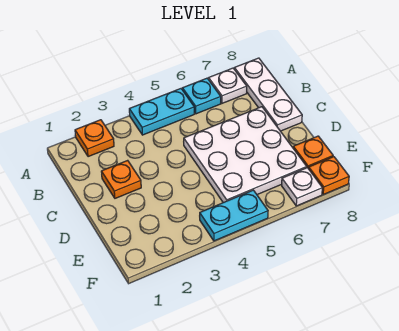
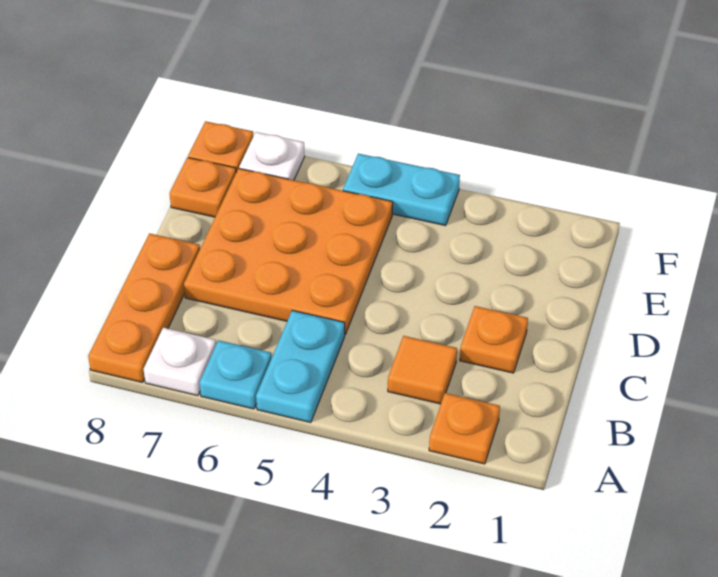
cyan plate A4:A5 level 1 -> cyan plate A5:B5 level 1
white plate A8:C8 level 1 -> orange plate A8:C8 level 1
none -> orange tile B3 level 1
white plate C5:E7 level 1 -> orange plate C5:E7 level 1

